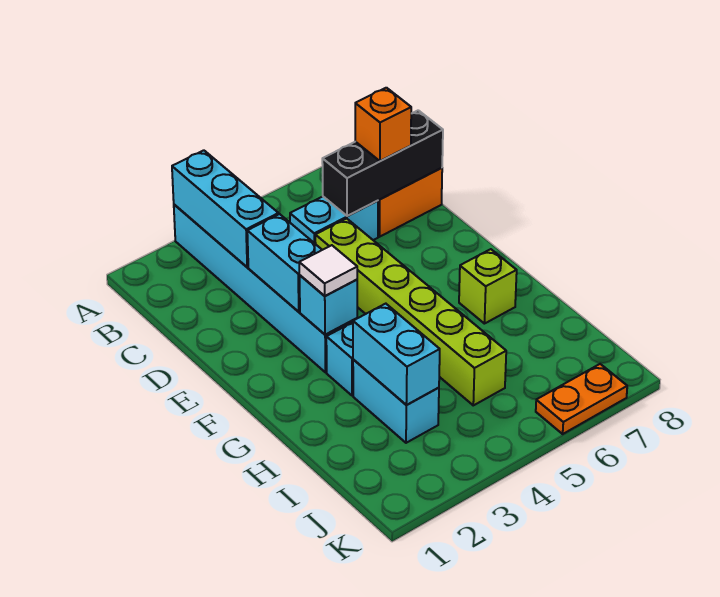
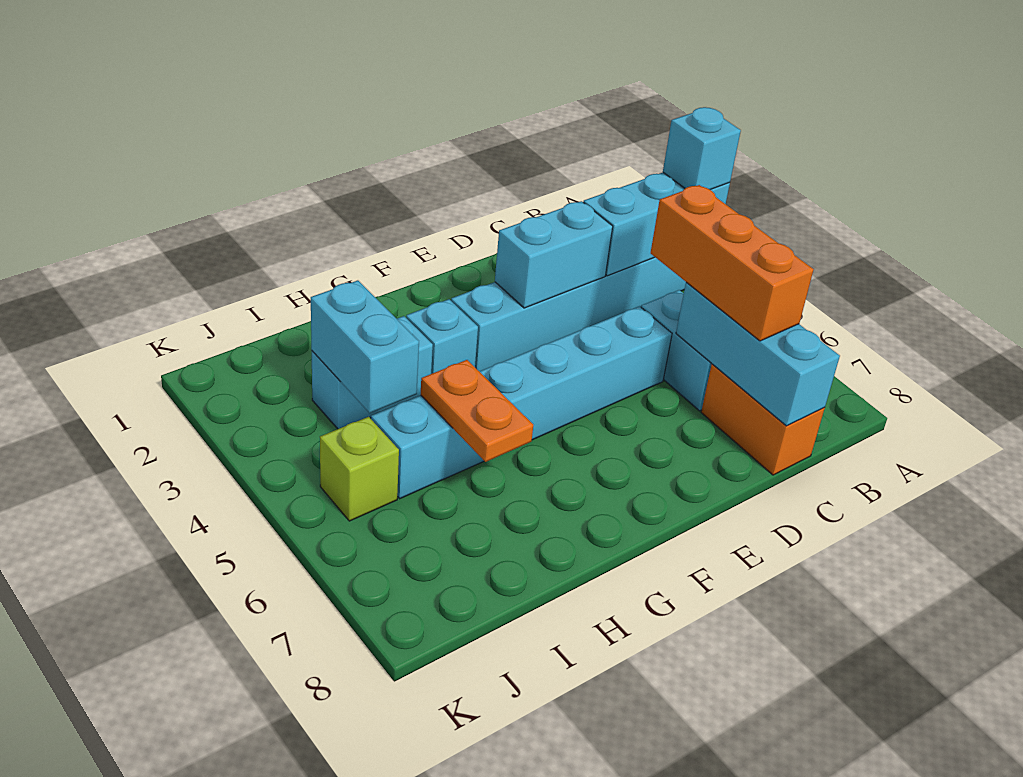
black brick C6:C8 level 2 -> cyan brick C6:C8 level 2
orange brick C7 level 3 -> orange brick C5:C7 level 3
lime brick D5:I5 level 1 -> cyan brick D5:I5 level 1
cyan brick F3 level 2 -> cyan brick A3 level 3
white tile F3 level 3 -> none
lime brick G7 level 1 -> lime brick J5 level 1
cyan brick H3:I3 level 2 -> cyan brick I3:I4 level 2
orange plate K6:K7 level 1 -> orange plate H5:H6 level 2

